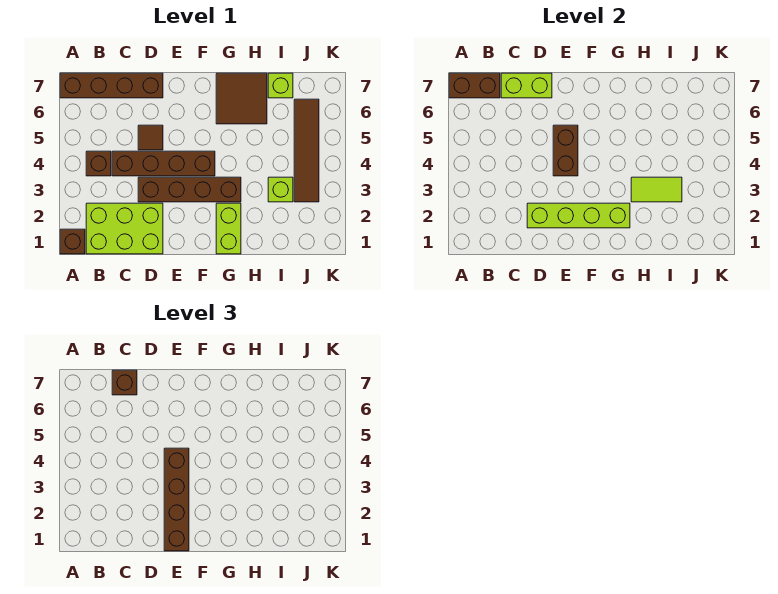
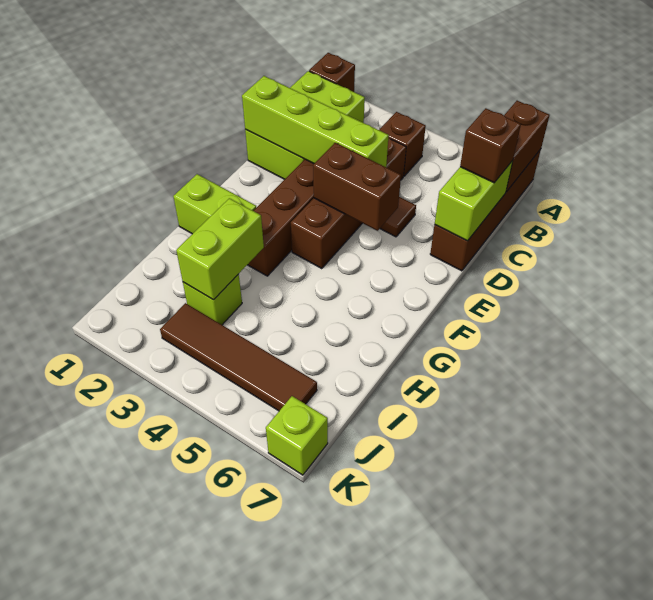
lime brick D2:G2 level 2 -> lime brick D1:D4 level 2
brown brick E1:E4 level 3 -> none
brown tile G6:H7 level 1 -> none
lime tile H3:I3 level 2 -> lime brick H3:I3 level 2
lime brick I7 level 1 -> lime brick K7 level 1

